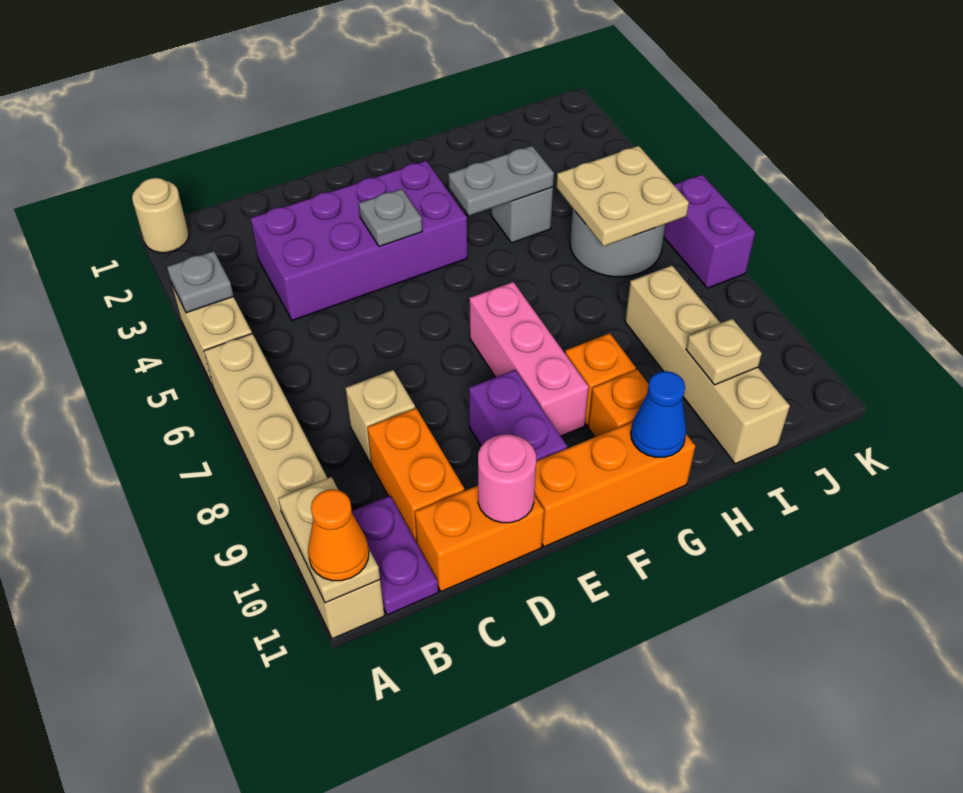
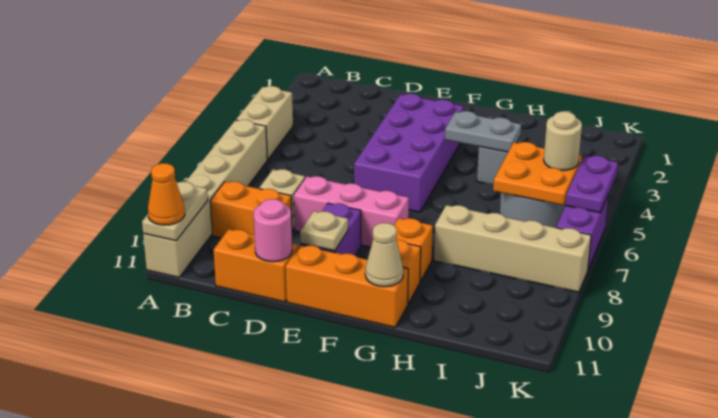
tan round brick A1 level 1 -> tan round brick J5 level 3
grey plate A4 level 2 -> none
purple plate B10:B11 level 1 -> purple plate K5:K6 level 2
purple brick C3:F4 level 1 -> purple brick E3:F6 level 1
orange brick C9:C10 level 1 -> orange brick B9:C9 level 1
grey plate E4 level 2 -> none
pink brick F7:F9 level 1 -> pink brick D8:F8 level 1
blue cone G11 level 2 -> tan cone G11 level 2
tan plate I5:J6 level 2 -> orange plate I5:J6 level 2
tan brick I8:I11 level 1 -> tan brick H8:K8 level 1
tan plate I10 level 2 -> tan plate E10 level 2

